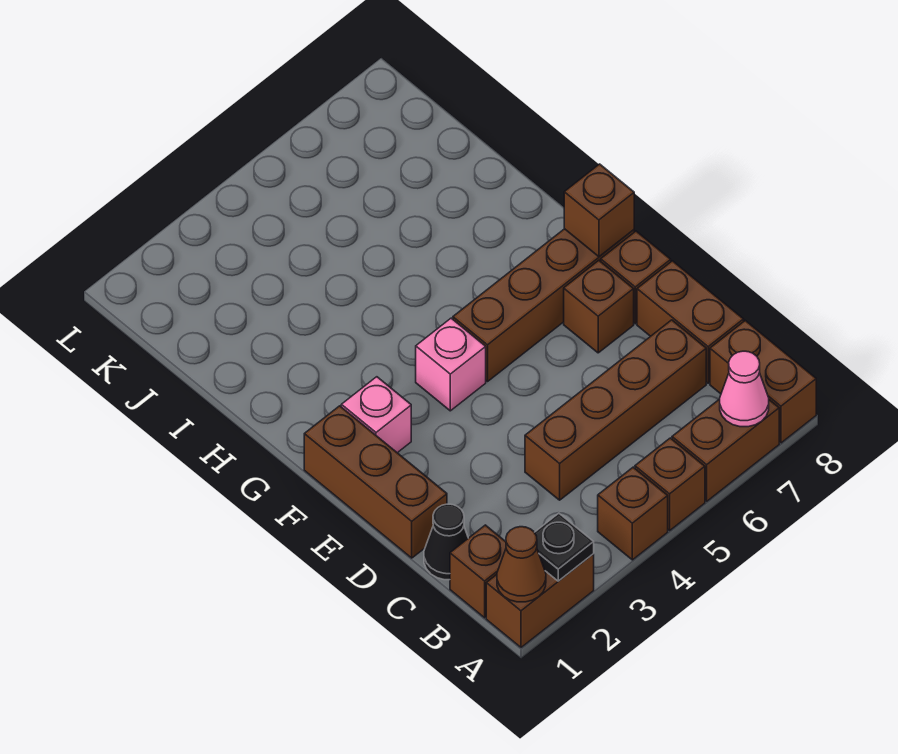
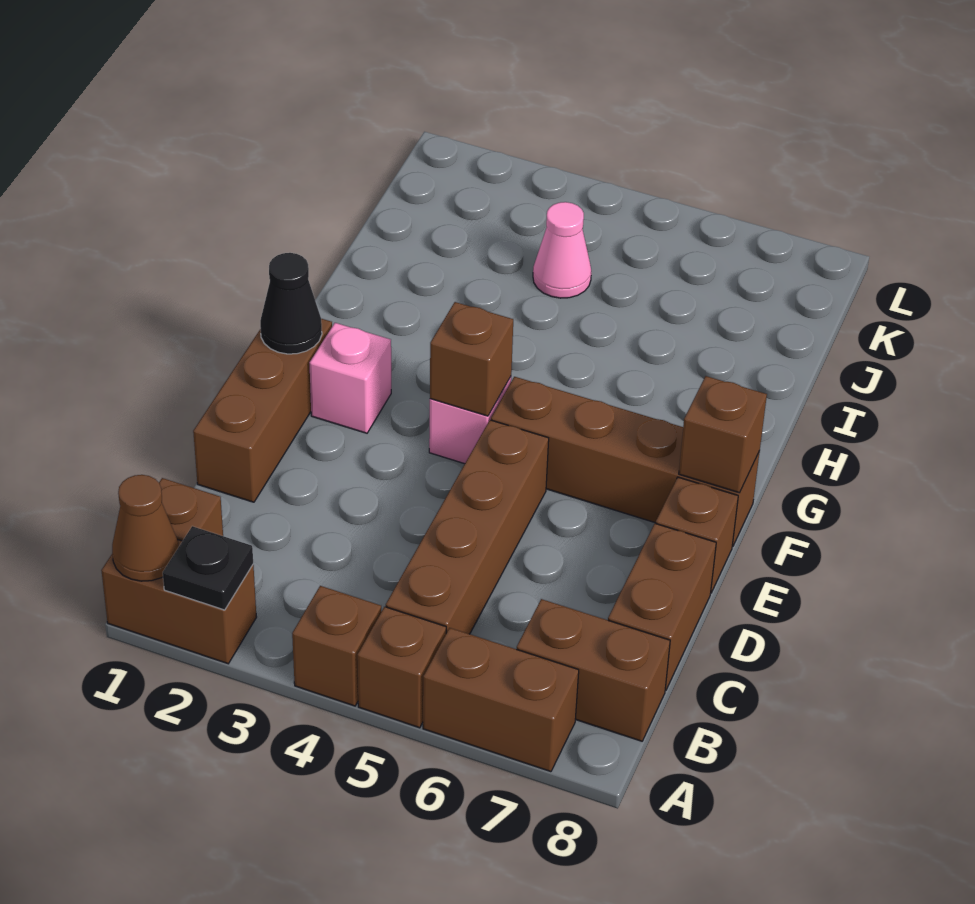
pink cone A7 level 2 -> pink cone J4 level 1
brown brick A8:B8 level 1 -> brown brick B7:B8 level 1
black cone C1 level 1 -> black cone F1 level 2
brown brick C4:C7 level 1 -> brown brick B5:E5 level 1
brown brick E7 level 1 -> brown brick F4 level 2

